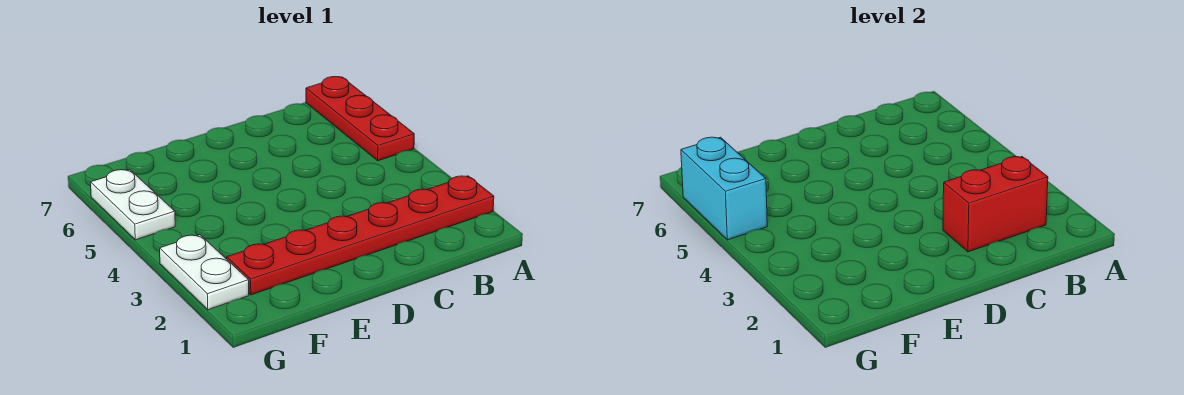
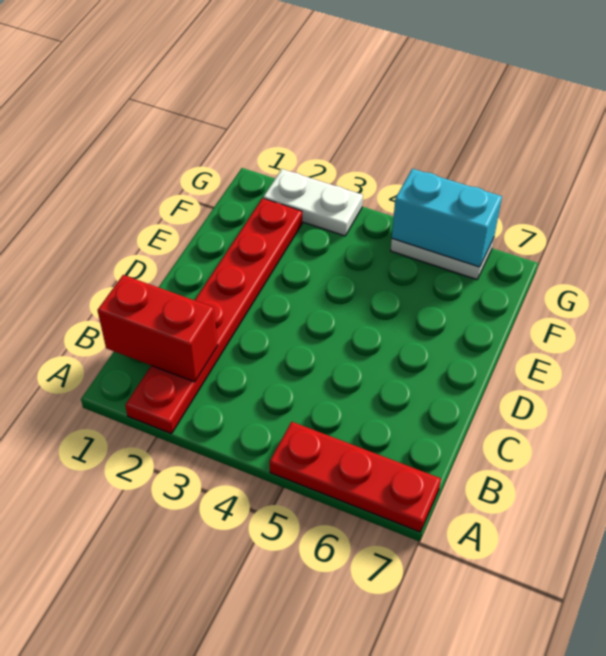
red brick B2:C2 level 2 -> red brick B1:B2 level 2

